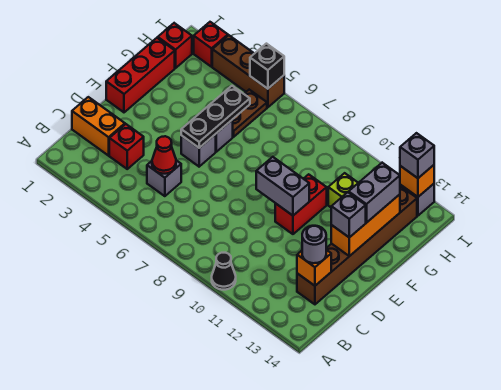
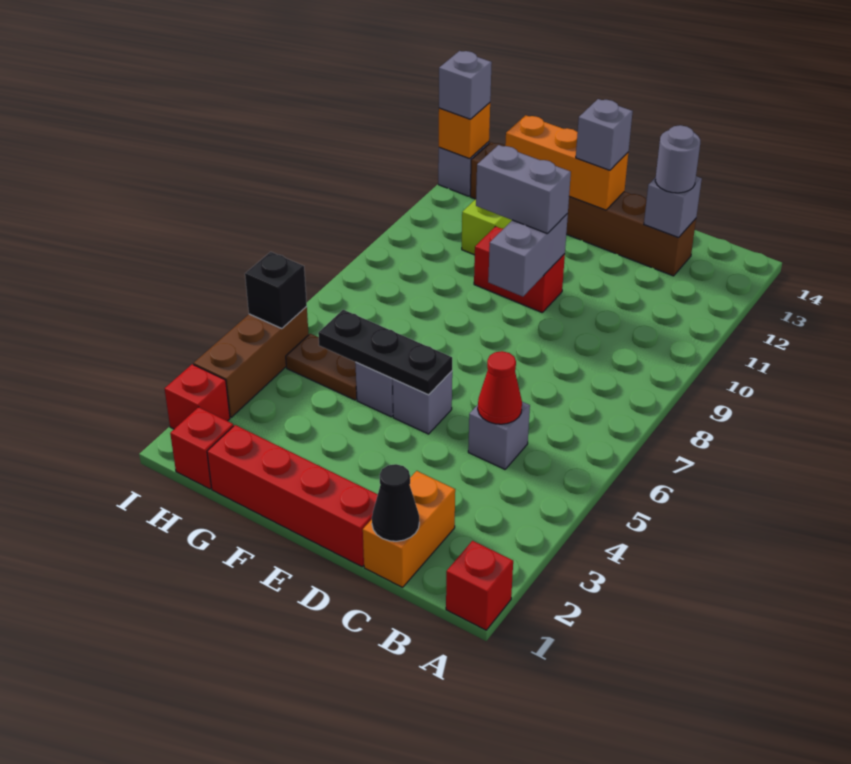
black cone A10 level 1 -> black cone C1 level 2
red brick C3 level 1 -> red brick A1 level 1
orange brick C13 level 2 -> grey brick C13 level 2
red brick E1:G1 level 1 -> red brick D1:G1 level 1
grey brick F13:G13 level 3 -> grey brick E10:F10 level 3

